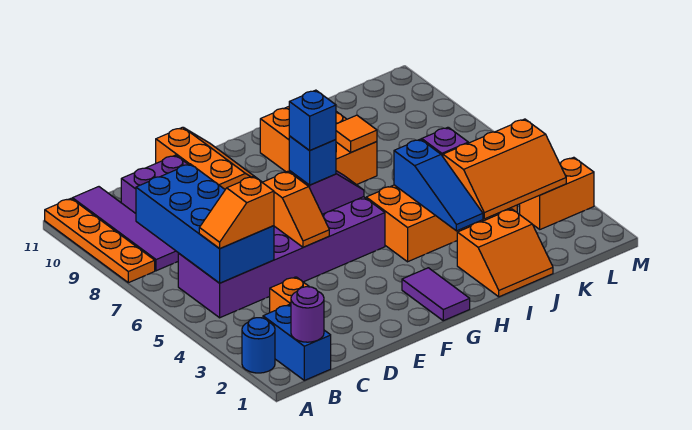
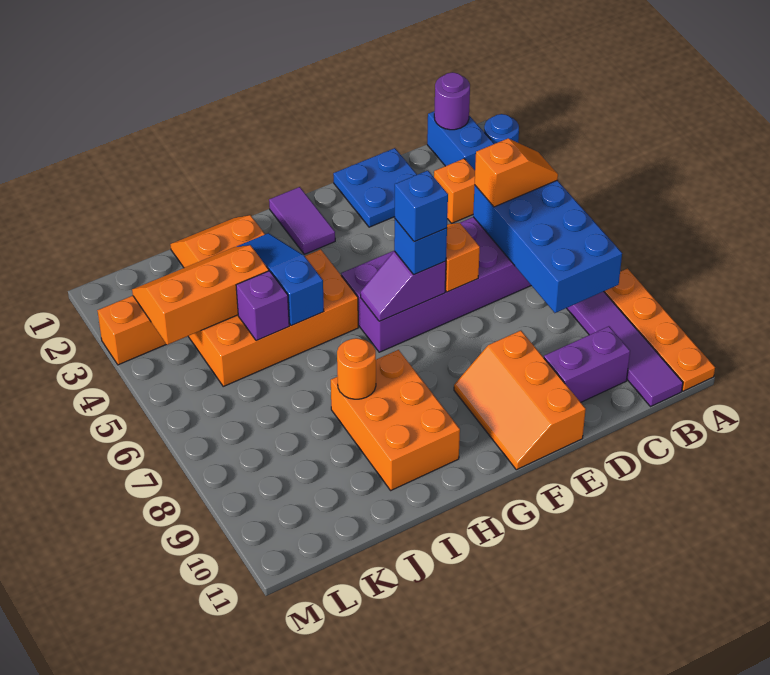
none -> blue plate D1:E2 level 1
orange tile I8 level 2 -> orange round brick I8 level 2

